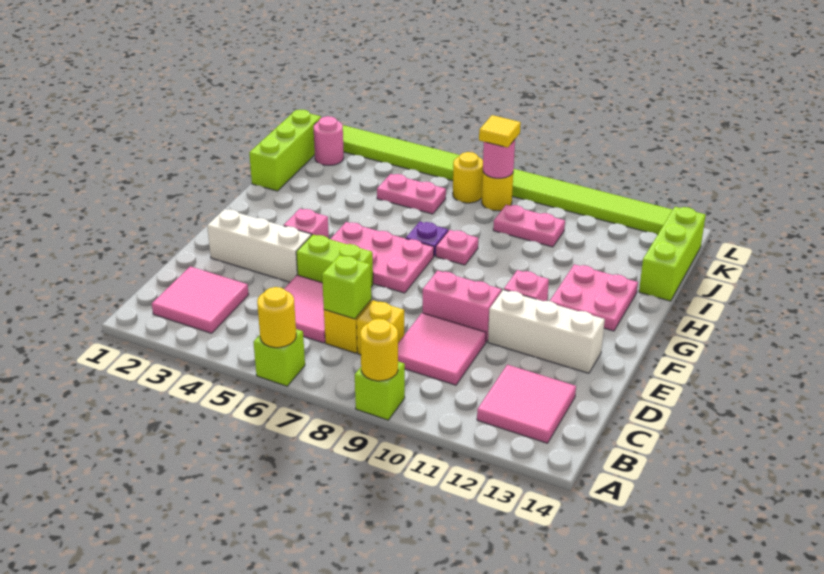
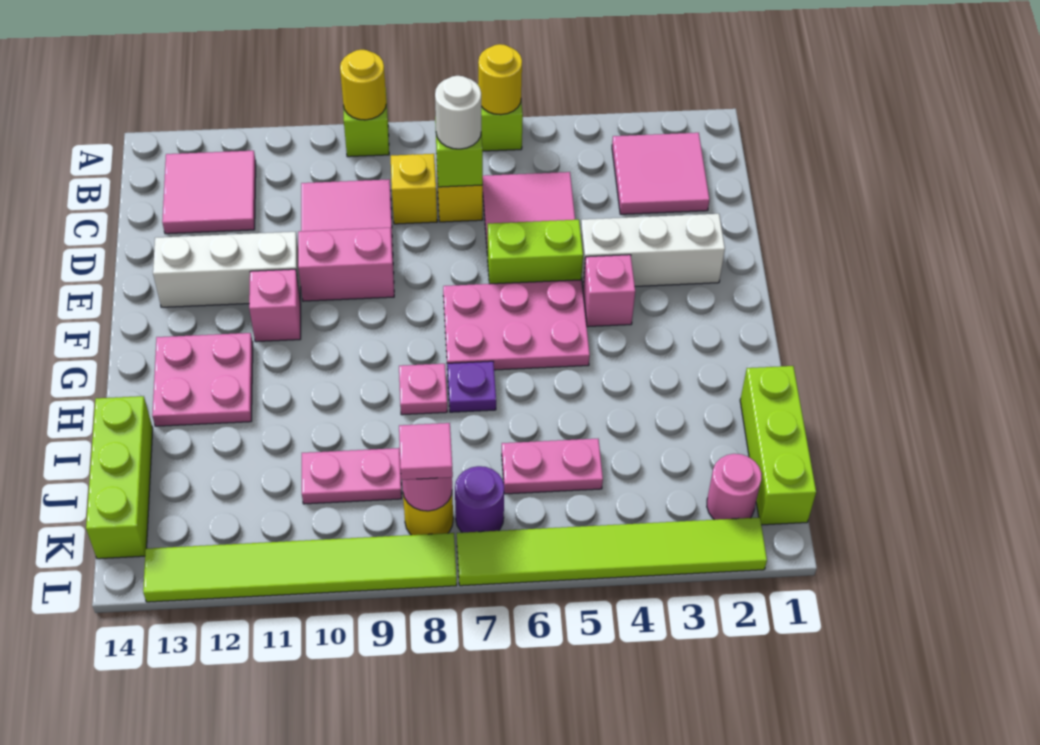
none -> white round brick C7 level 3
yellow round brick K7 level 1 -> purple round brick K7 level 1
yellow tile K8 level 3 -> pink tile K8 level 3

